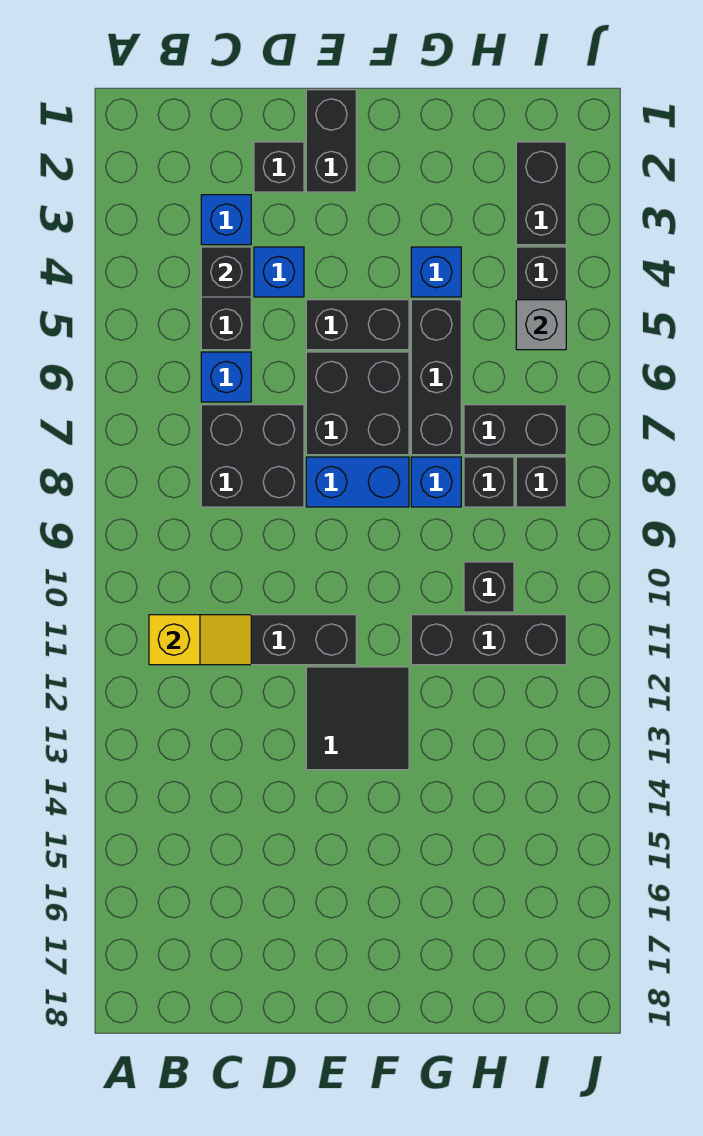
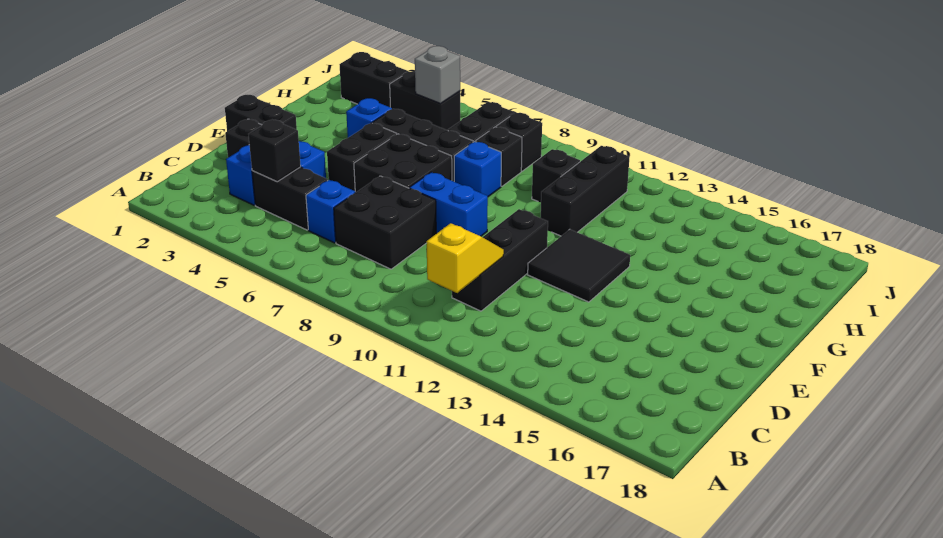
blue brick E8:F8 level 1 -> blue brick E8:E9 level 1

